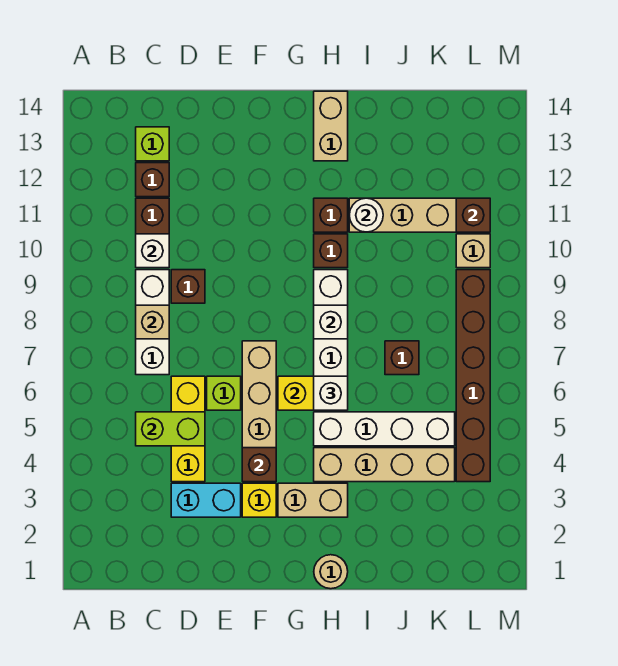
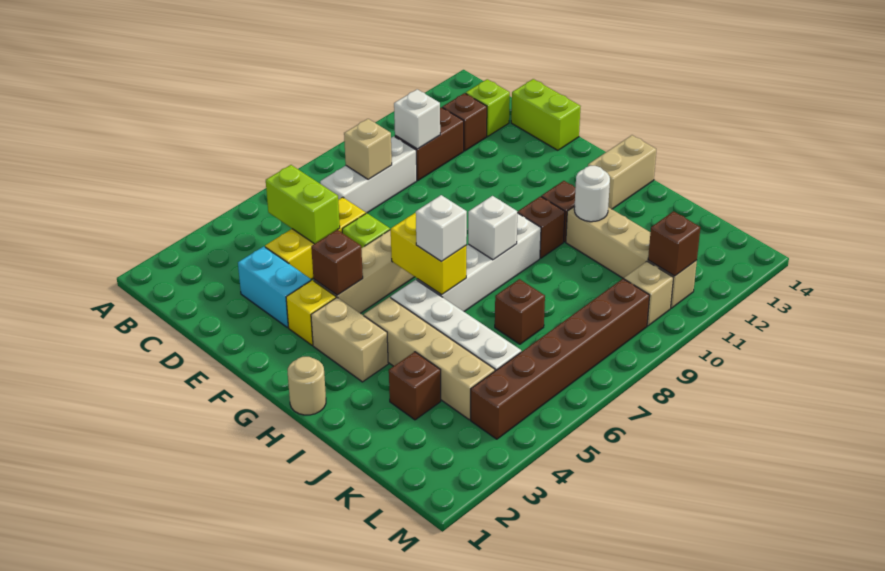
brown brick D9 level 1 -> brown brick J3 level 1
none -> lime brick D14:E14 level 1

